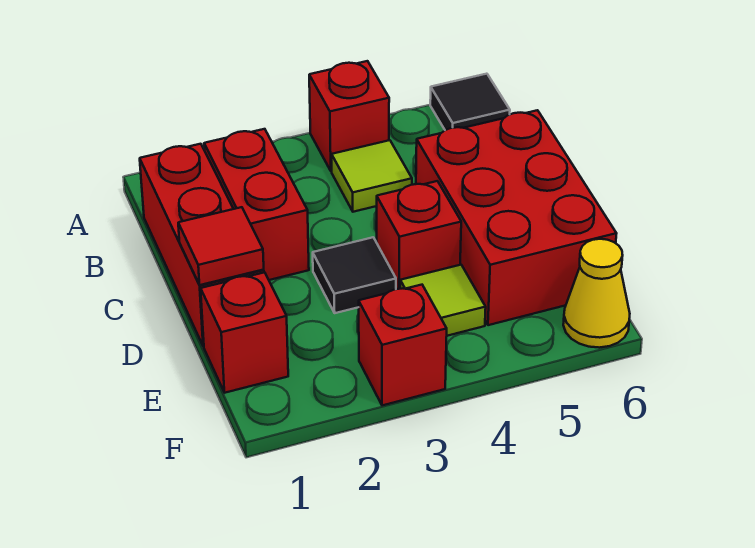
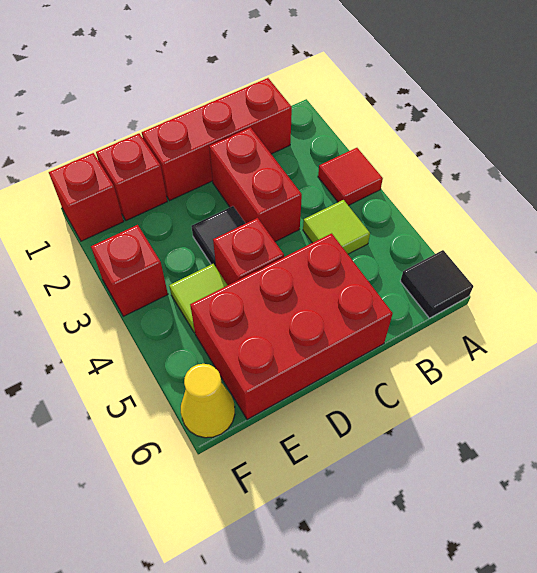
red brick A4 level 1 -> red brick F1 level 1
red brick B2:C2 level 1 -> red brick C2:C3 level 1
red tile D1 level 2 -> red tile A3 level 1

